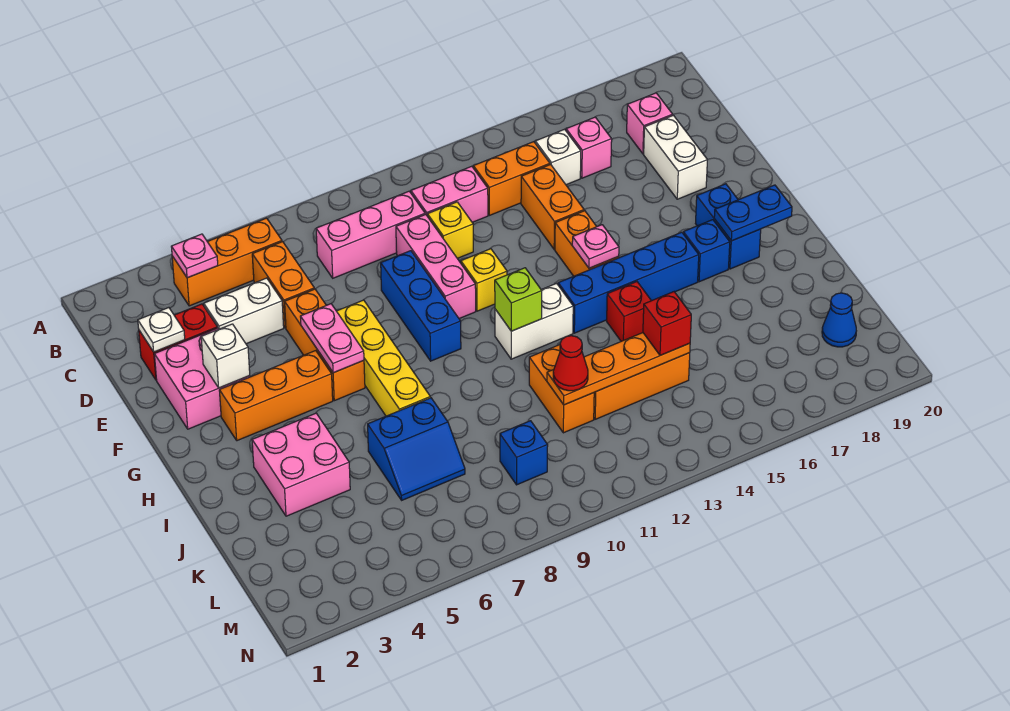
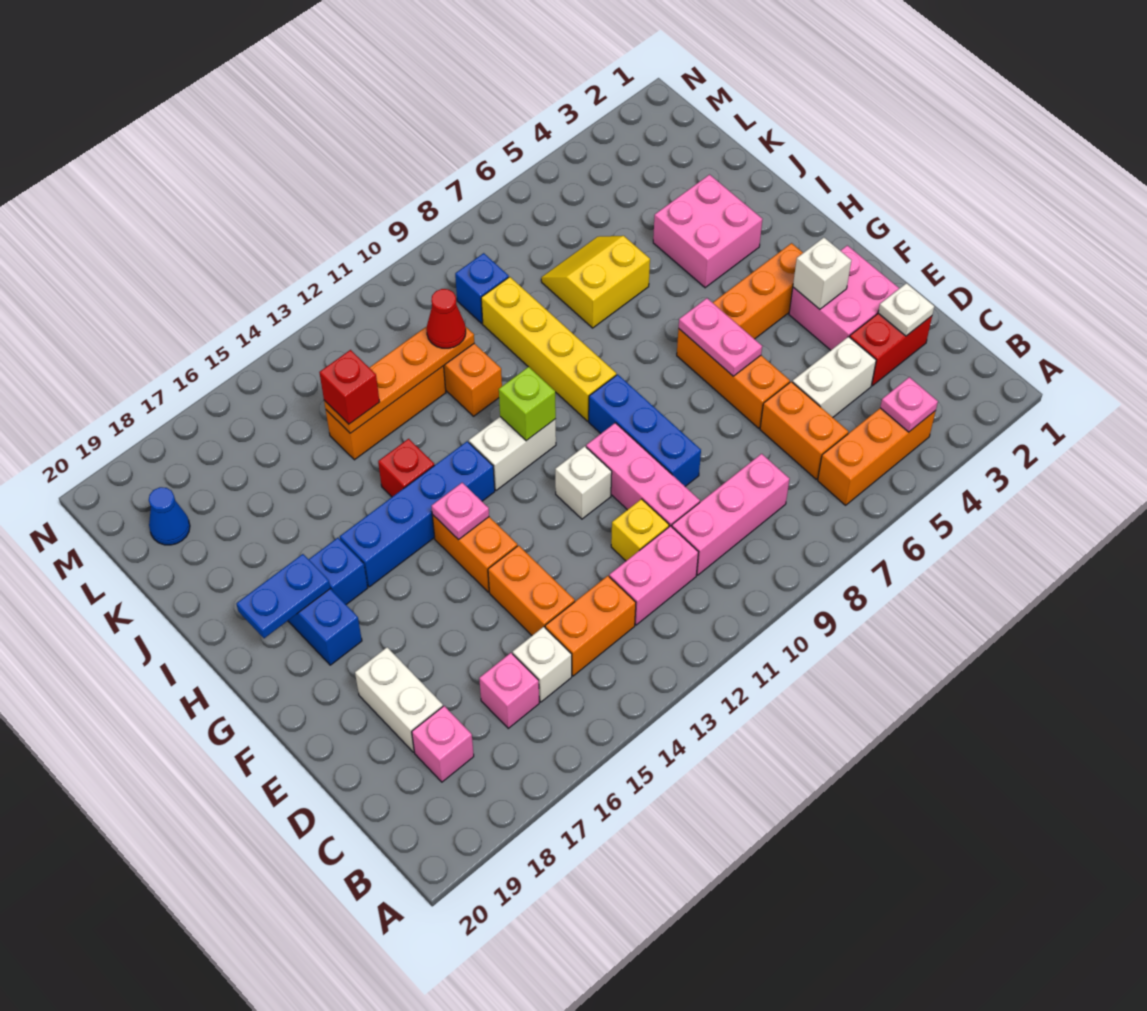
yellow brick F7:I7 level 1 -> yellow brick H9:K9 level 1
yellow brick F11 level 1 -> white brick F11 level 1
blue slope J6:K7 level 1 top J -> yellow slope J6:K7 level 1 top J

